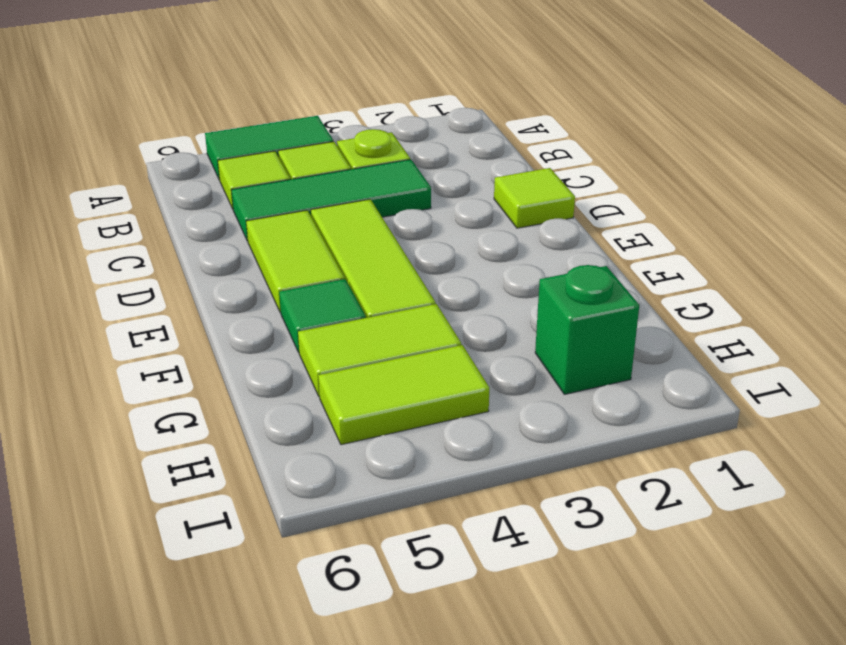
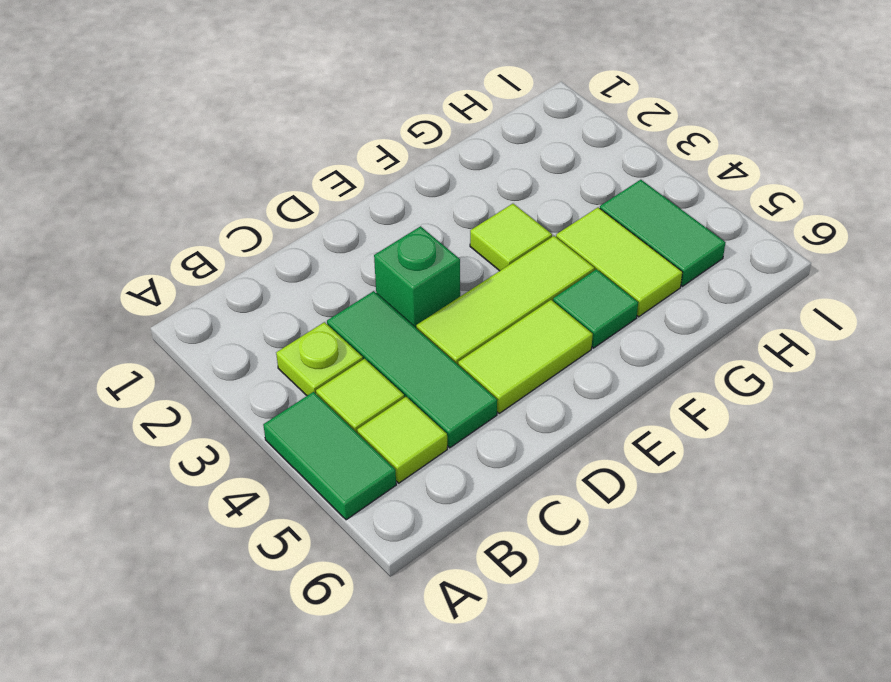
lime tile D1 level 1 -> lime tile F3 level 1
green brick H2 level 1 -> green brick D3 level 1
lime tile H4:H5 level 1 -> green tile H4:H5 level 1

